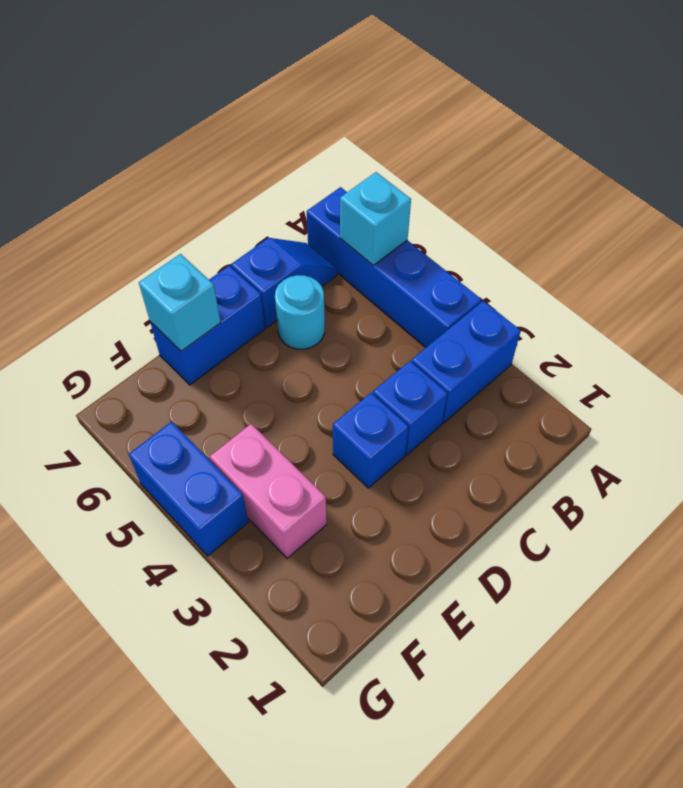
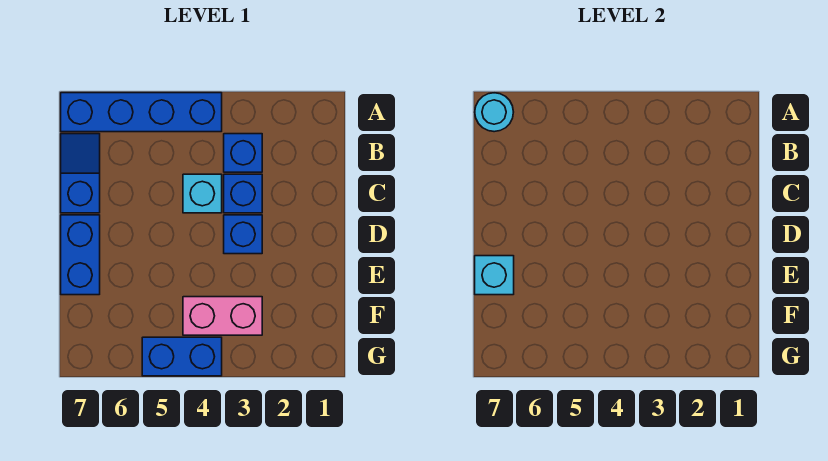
blue brick A3:B3 level 1 -> blue brick B3 level 1
cyan brick A6 level 2 -> cyan brick C4 level 1
cyan round brick C6 level 1 -> cyan round brick A7 level 2

